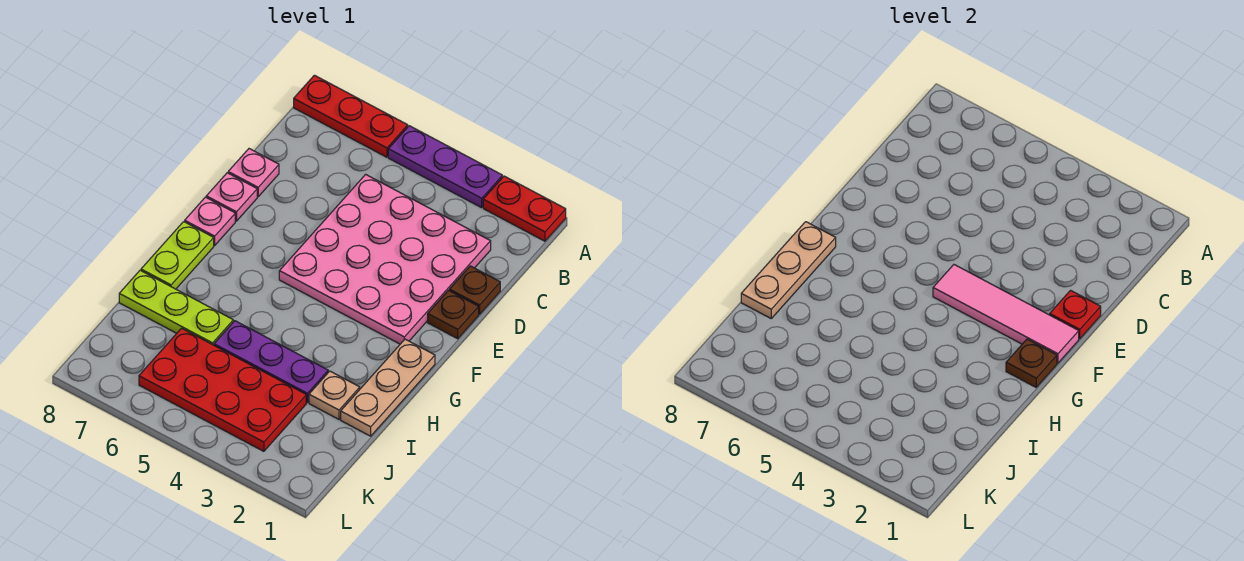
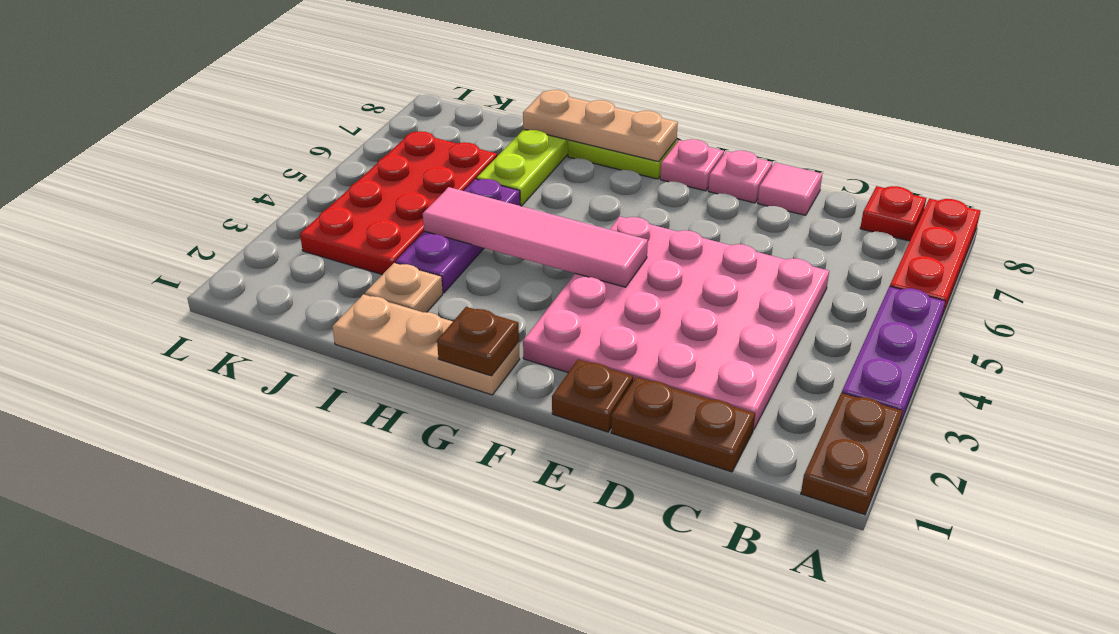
red plate A1:A2 level 1 -> brown plate A1:A2 level 1
brown plate D1 level 1 -> brown plate C1:D1 level 1
pink plate D8 level 1 -> pink tile D8 level 1
red plate E1 level 2 -> red plate B8 level 1
pink tile F1:F4 level 2 -> pink tile F4:I4 level 2

